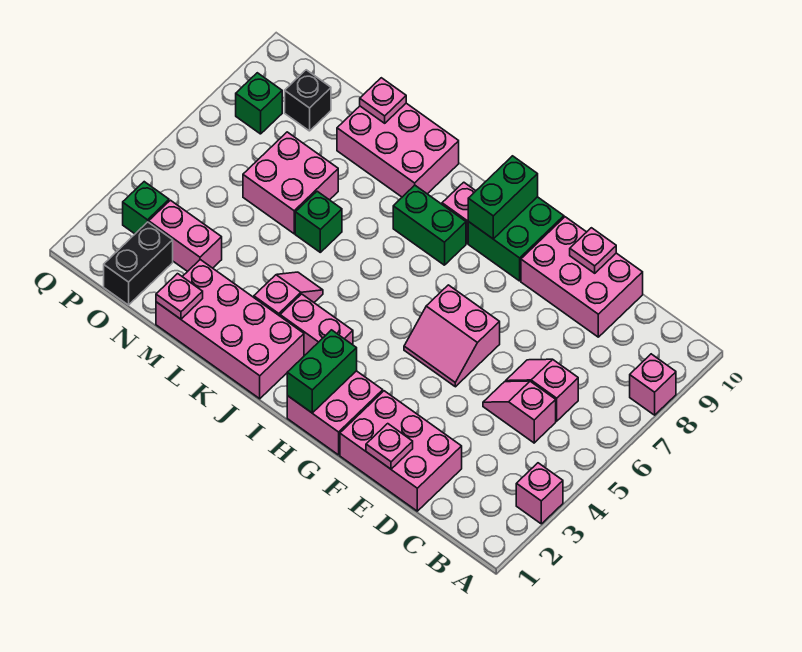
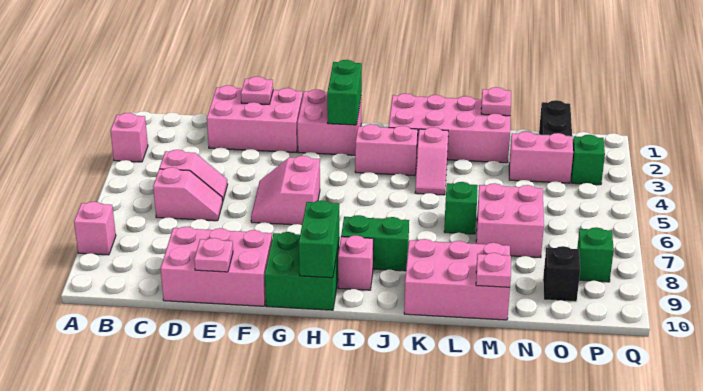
pink slope F5:G6 level 1 top 6 -> pink slope F5:G6 level 1 top G

